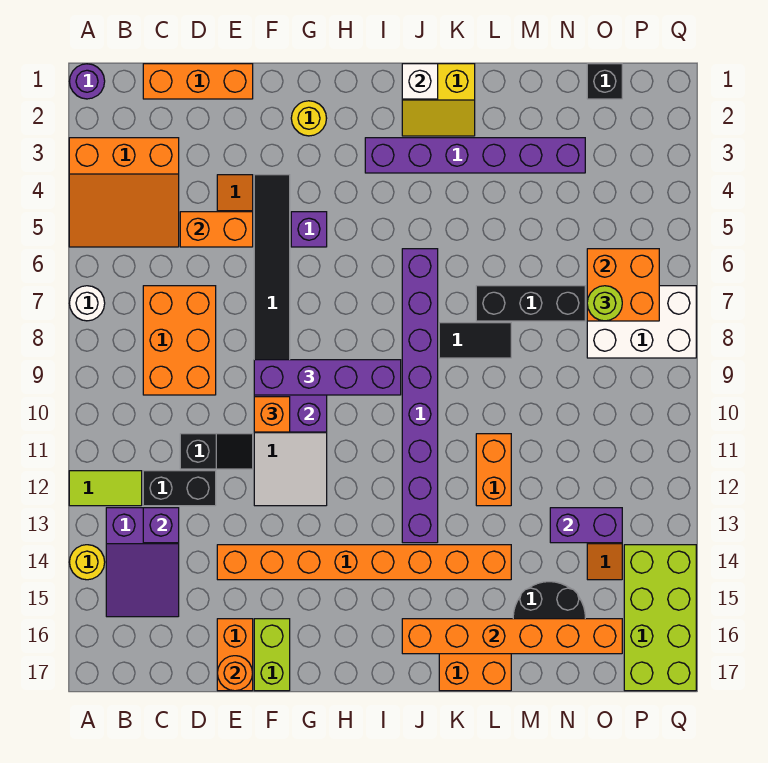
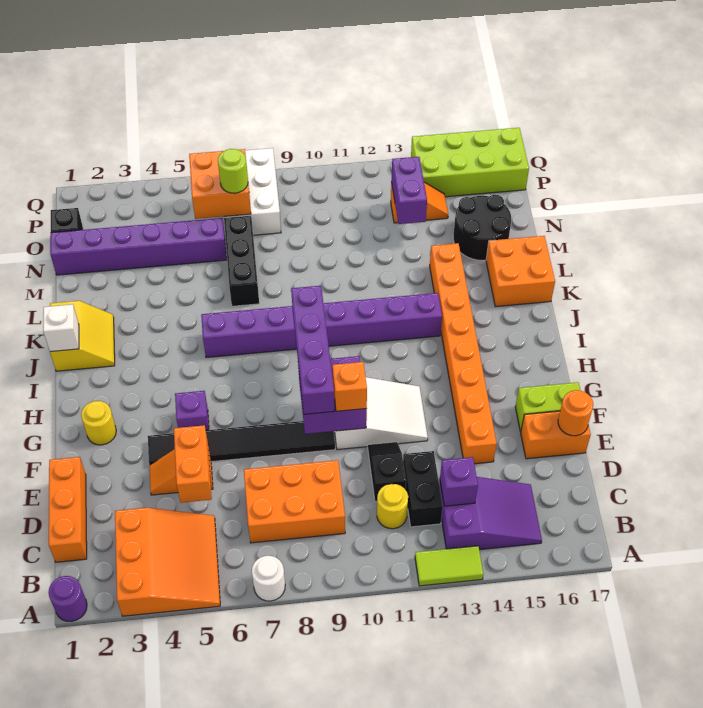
lime tile A12:B12 level 1 -> lime tile A12:A13 level 1
yellow round brick A14 level 1 -> yellow round brick C11 level 1
purple brick I3:N3 level 1 -> purple brick N1:N6 level 1
orange brick J16:O16 level 2 -> none
black tile K8:L8 level 1 -> none
orange brick L11:L12 level 1 -> none

